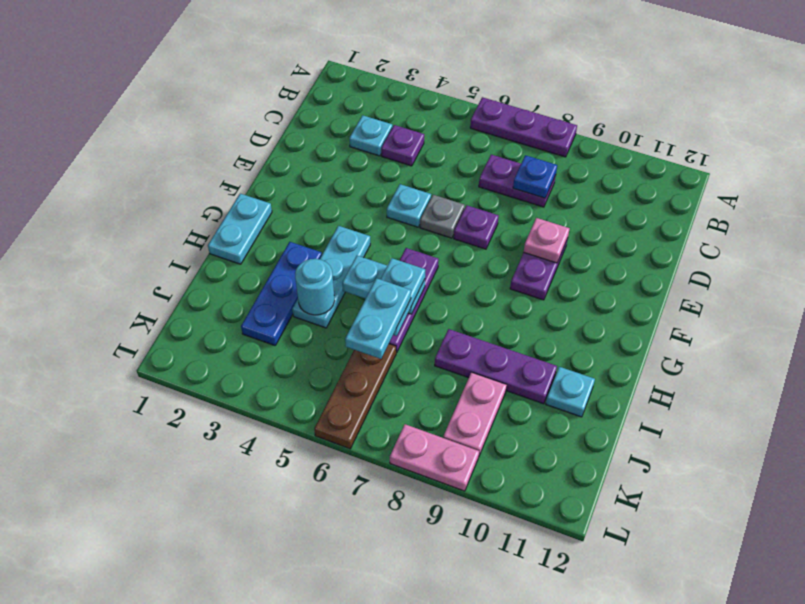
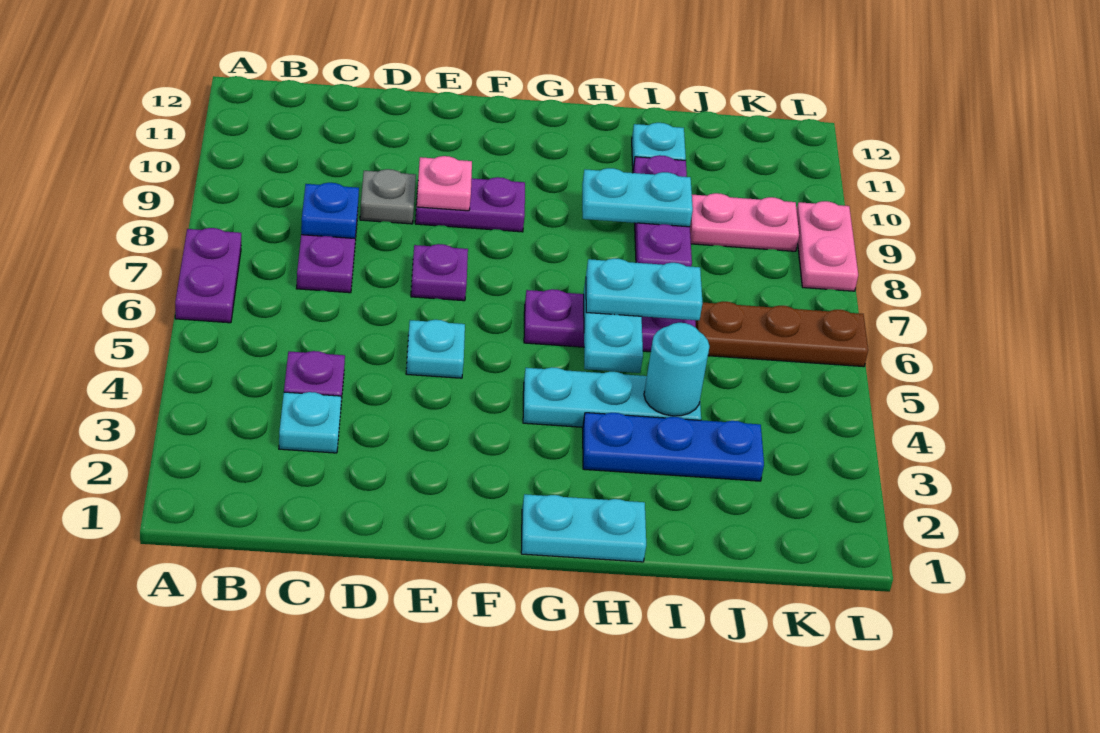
purple plate A6:A8 level 1 -> purple plate A6:A7 level 1
grey plate E6 level 1 -> grey plate D9 level 1
cyan plate I6:J6 level 4 -> cyan plate H9:I9 level 2

